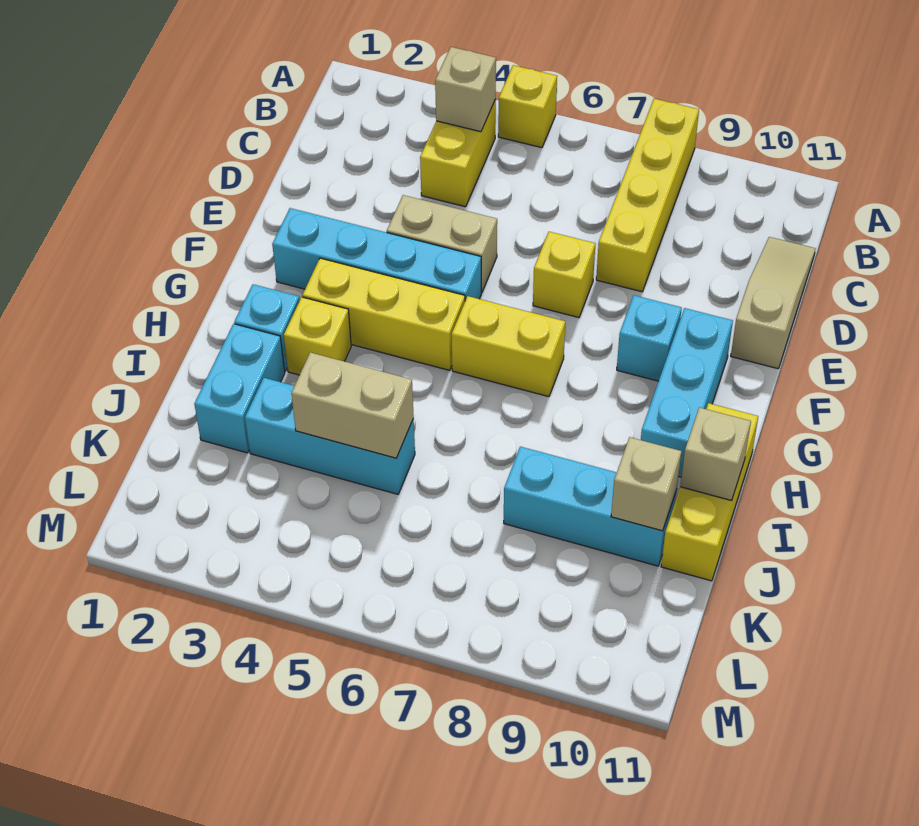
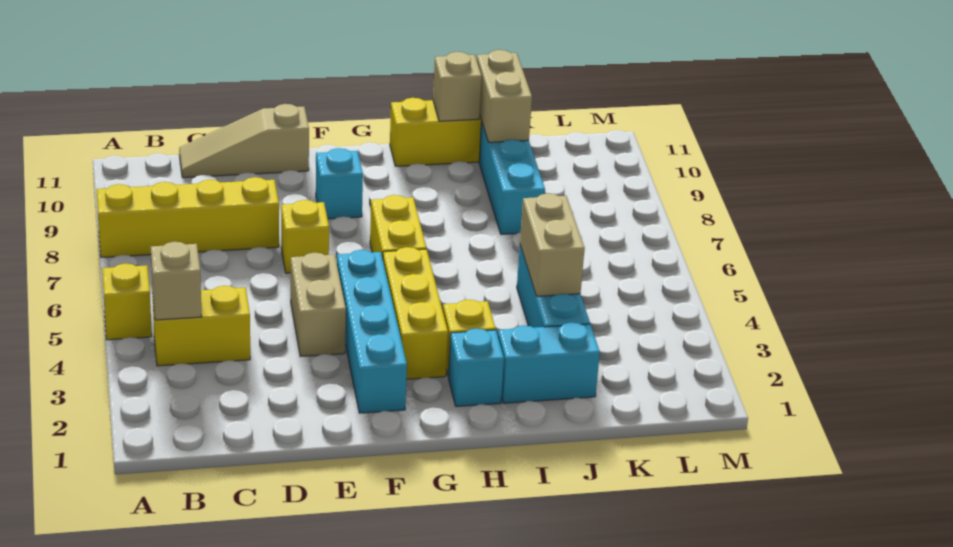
cyan brick F10:H10 level 1 -> none
tan brick J10 level 2 -> tan brick J10:J11 level 2

